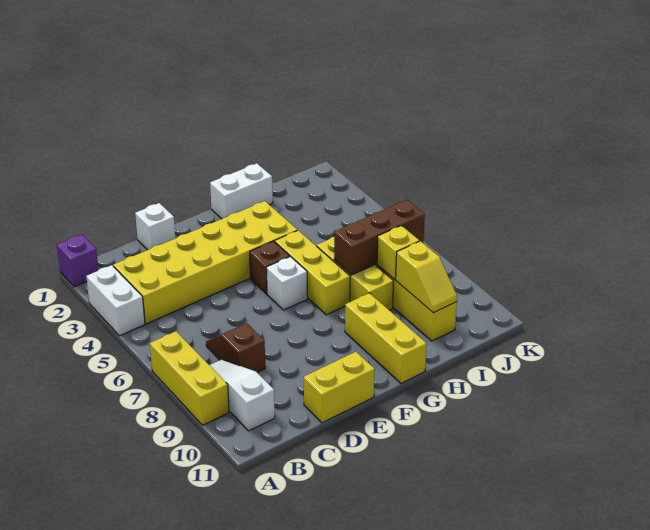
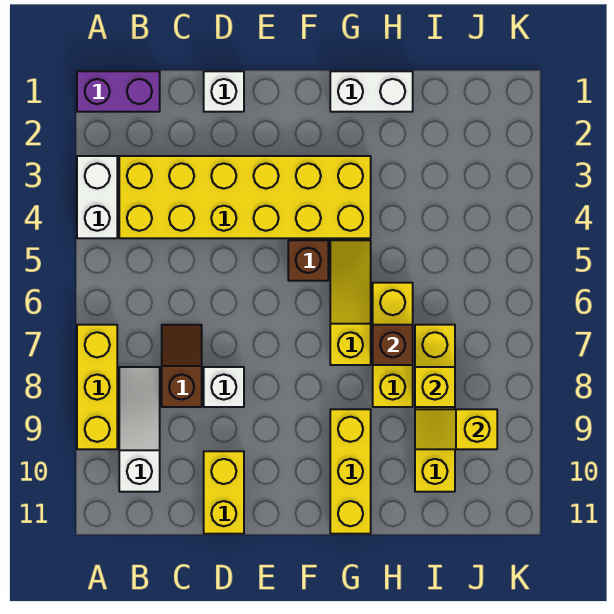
purple brick A1 level 1 -> purple brick A1:B1 level 1
yellow brick D11:E11 level 1 -> yellow brick D10:D11 level 1
white brick F6 level 1 -> white brick D8 level 1
yellow brick G5:G7 level 1 -> yellow slope G5:G7 level 1 top 7
brown brick H7:J7 level 2 -> brown brick H7 level 2
yellow slope I9:I10 level 2 top 9 -> yellow slope I9:J9 level 2 top J

